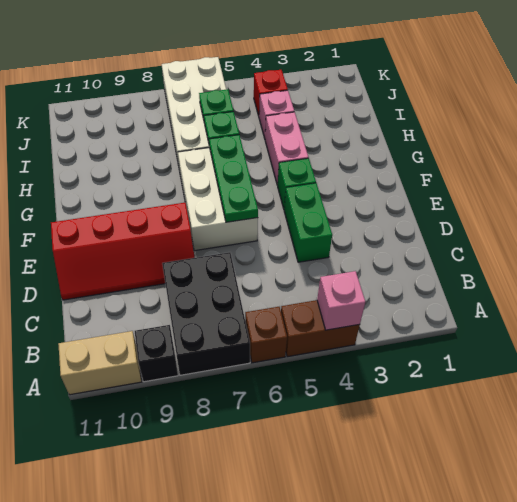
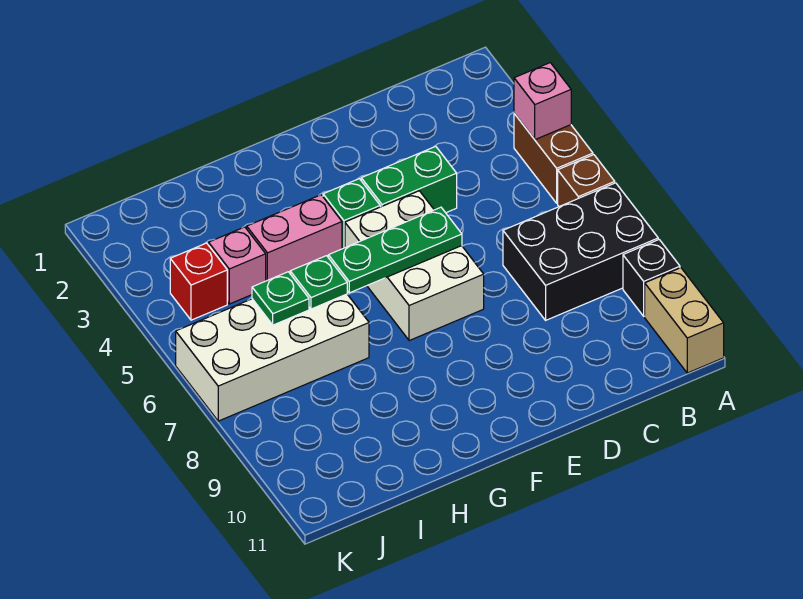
red slope D8:E11 level 1 top E -> none
white brick E6:G7 level 1 -> white brick E5:F7 level 1

